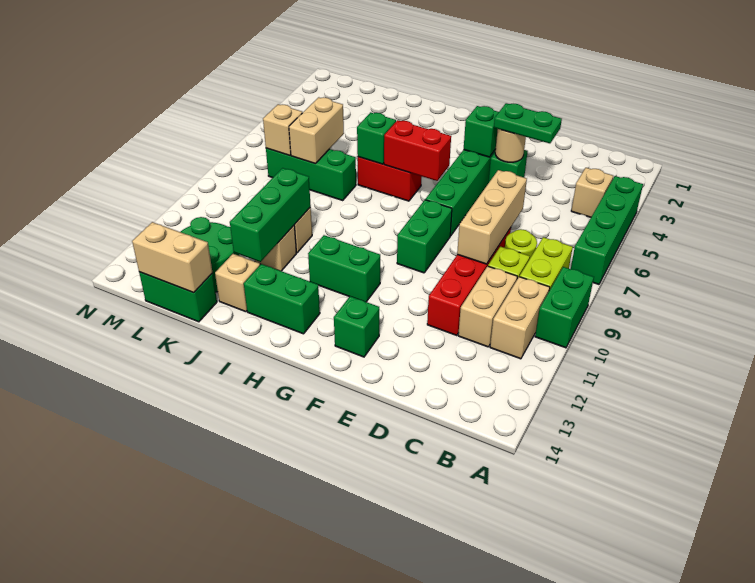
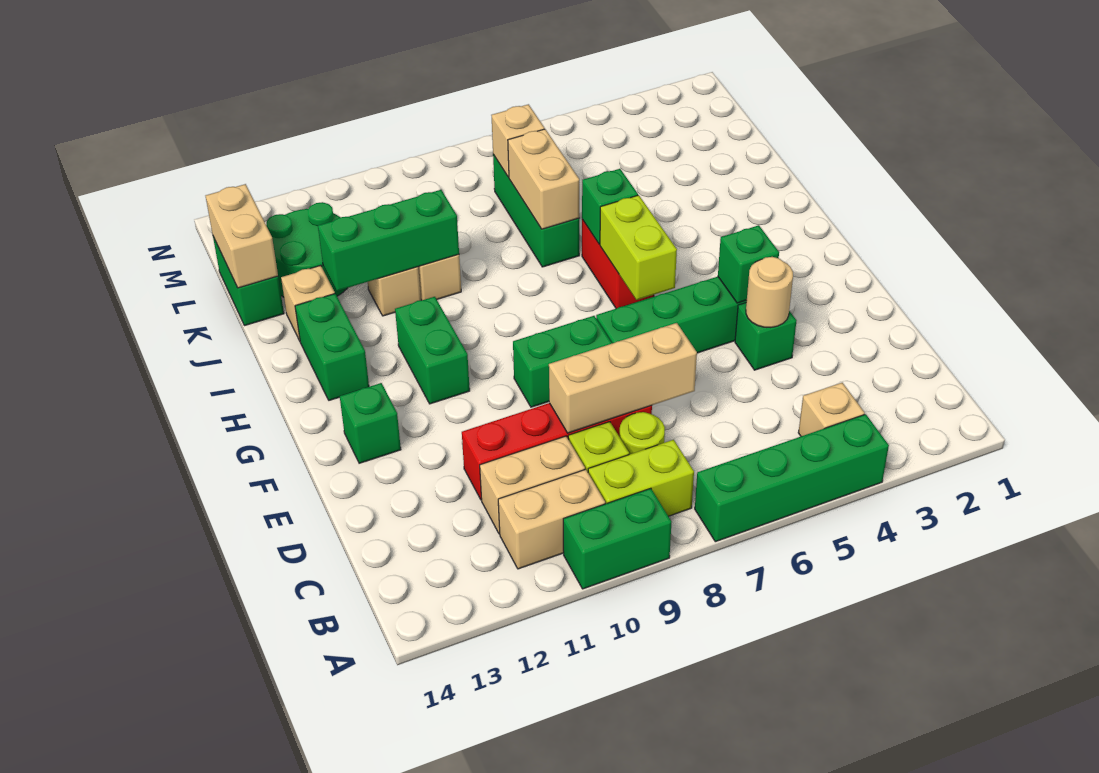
green plate D4:E4 level 3 -> none
red brick G6:H6 level 2 -> lime brick G6:H6 level 2
tan brick K6:K7 level 2 -> tan brick J7:K7 level 2

